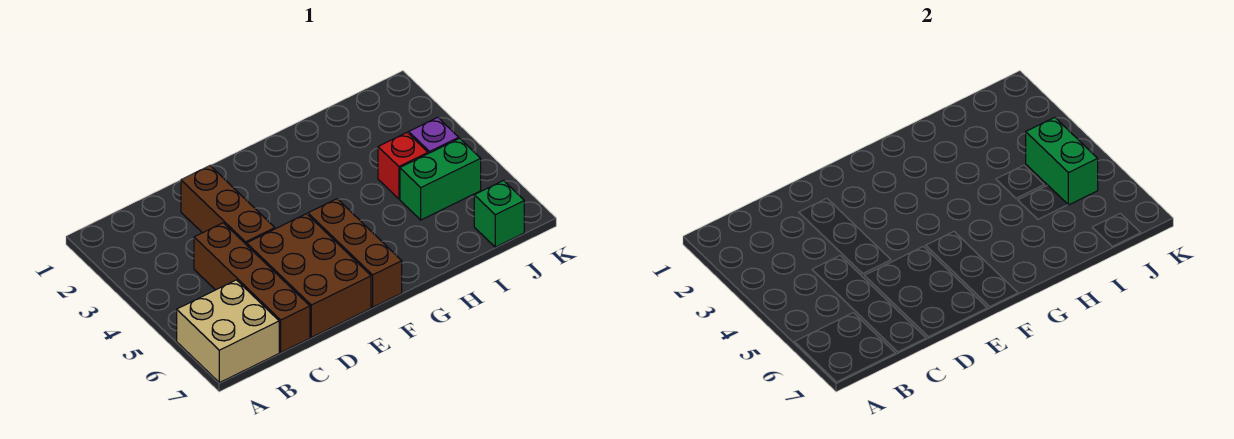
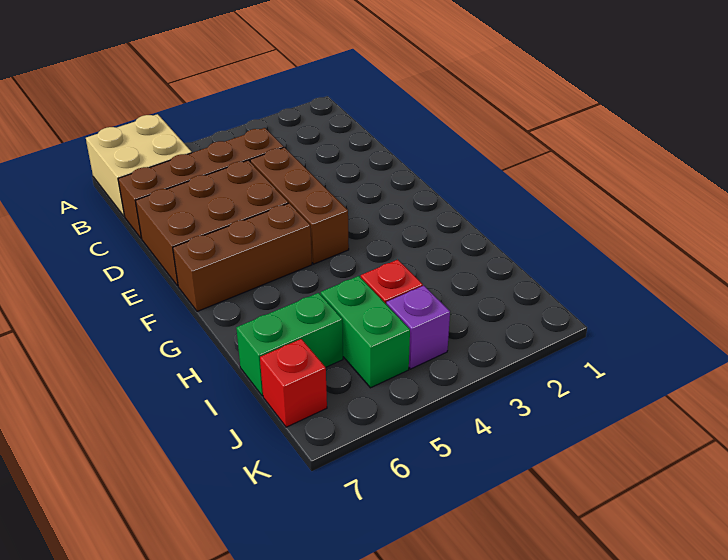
brown brick D2:D4 level 1 -> brown brick D4:F4 level 1
green brick J4:J5 level 2 -> green brick I6:I7 level 1
green brick J7 level 1 -> red brick J7 level 1

